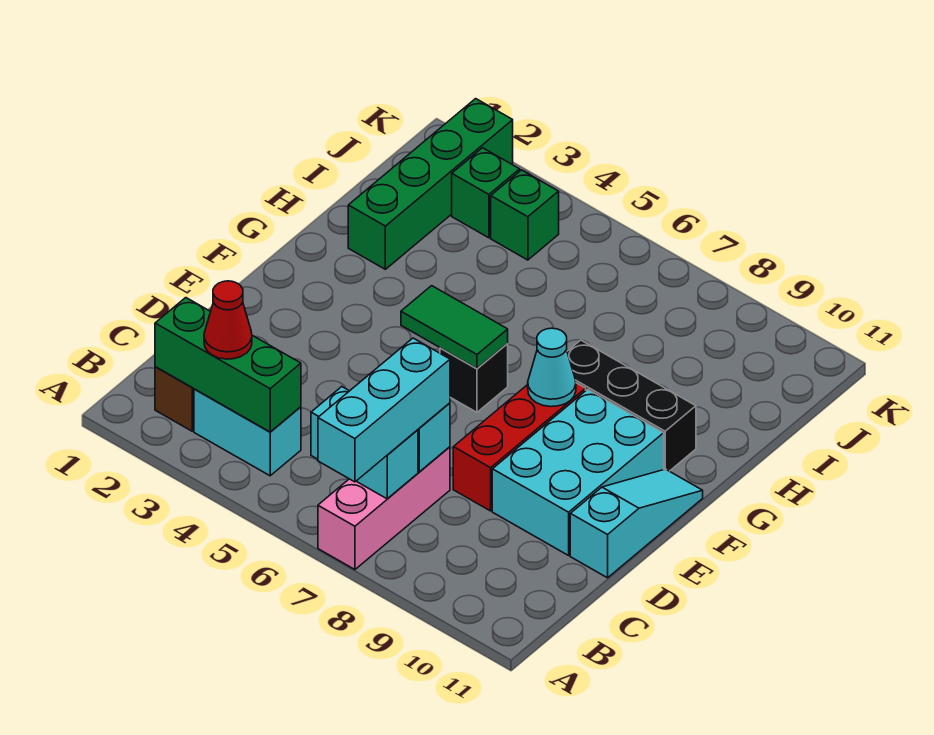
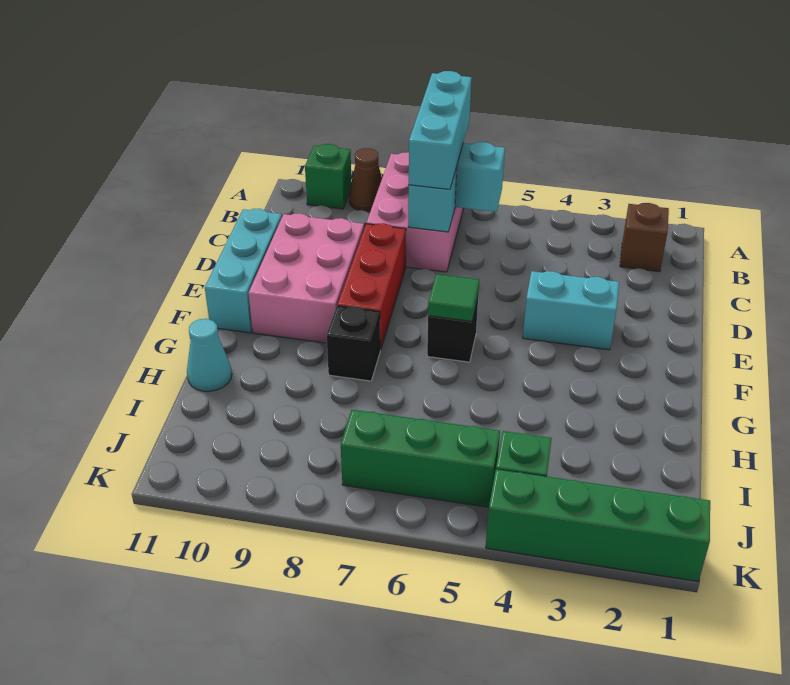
pink brick A7:C7 level 1 -> pink brick A7:C8 level 1
none -> brown cone A9 level 1
green brick B2:B4 level 2 -> green brick J5:J7 level 1
cyan brick B3:B4 level 1 -> cyan brick E3:E4 level 1
red cone B3 level 3 -> none
cyan brick D9:F10 level 1 -> pink brick D9:F10 level 1
cyan slope D11:F11 level 1 top D -> cyan brick D11:F11 level 1
green tile F5:F6 level 2 -> green tile F6 level 2
cyan cone F8 level 2 -> cyan cone H11 level 1
black brick G8:G10 level 1 -> black brick G8 level 1
green brick H2:K2 level 1 -> green brick K1:K4 level 1
green brick J3 level 1 -> green brick A10 level 1

